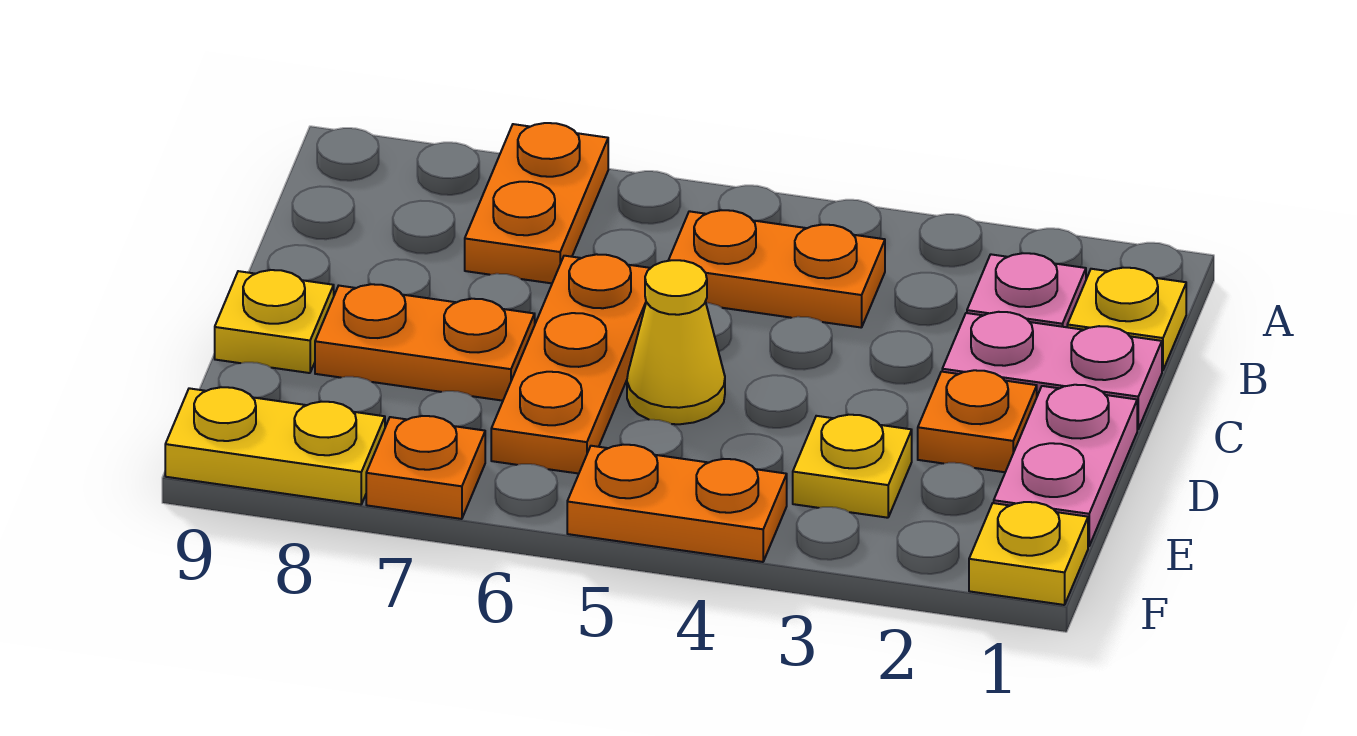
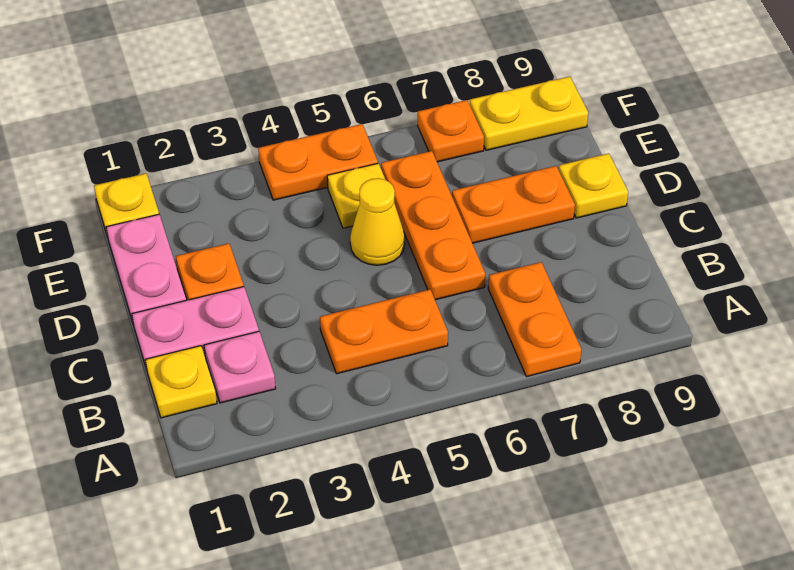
yellow plate E3 level 1 -> yellow plate E5 level 1

